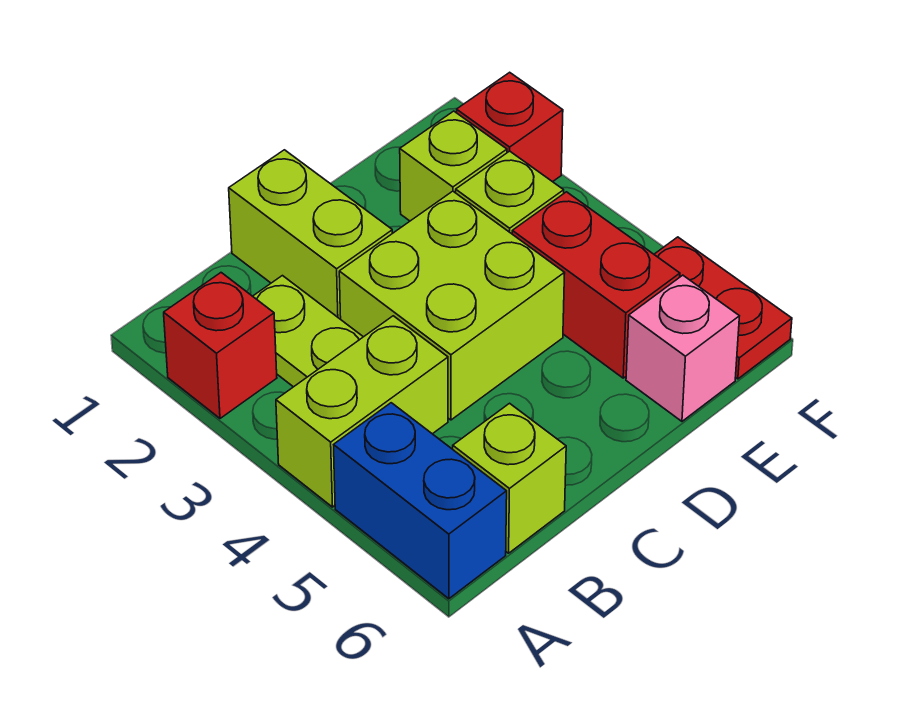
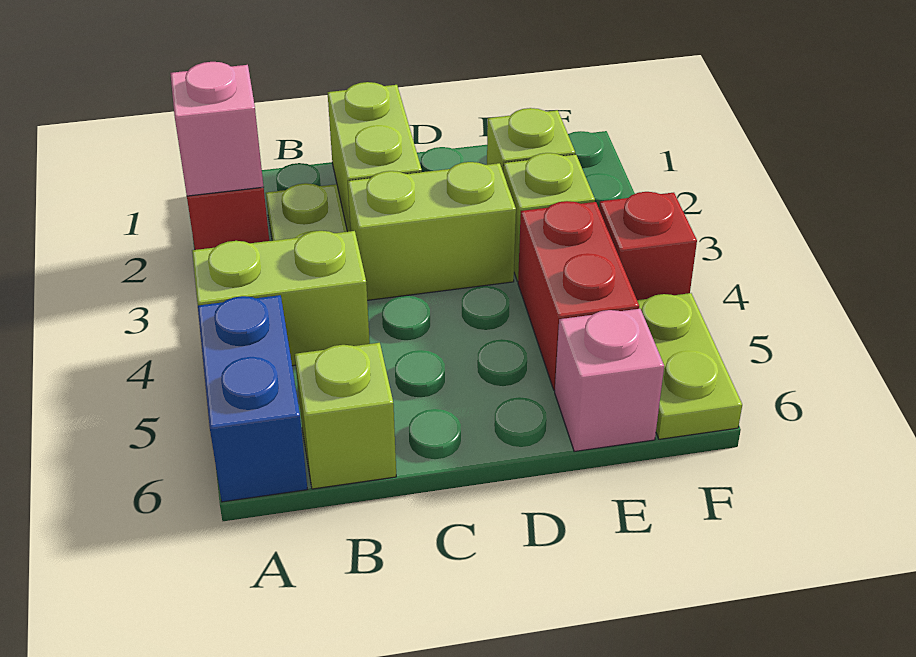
none -> pink brick A2 level 2
lime brick C3:D4 level 1 -> lime brick C3:D3 level 1
red brick F2 level 1 -> red brick F4 level 1
red plate F5:F6 level 1 -> lime plate F5:F6 level 1

